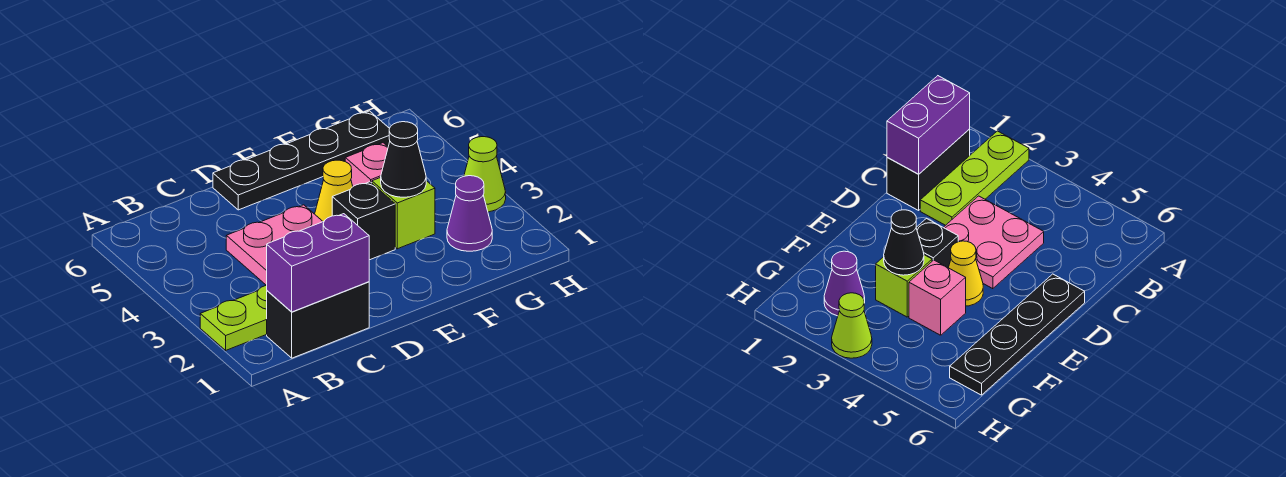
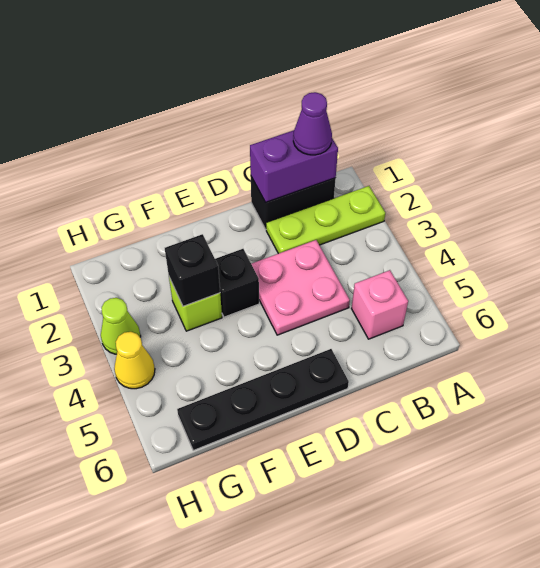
yellow cone E4 level 1 -> yellow cone H4 level 1
black cone F3 level 2 -> black brick F3 level 2
pink brick F4 level 1 -> pink brick B5 level 1
purple cone G2 level 1 -> purple cone B1 level 3

